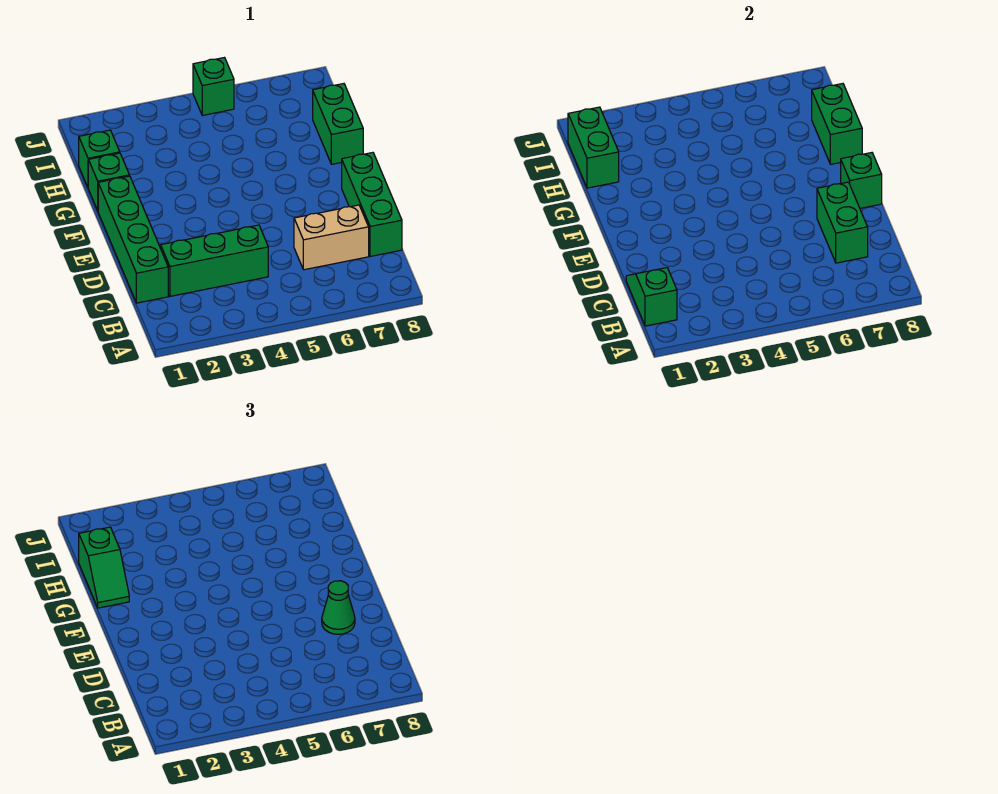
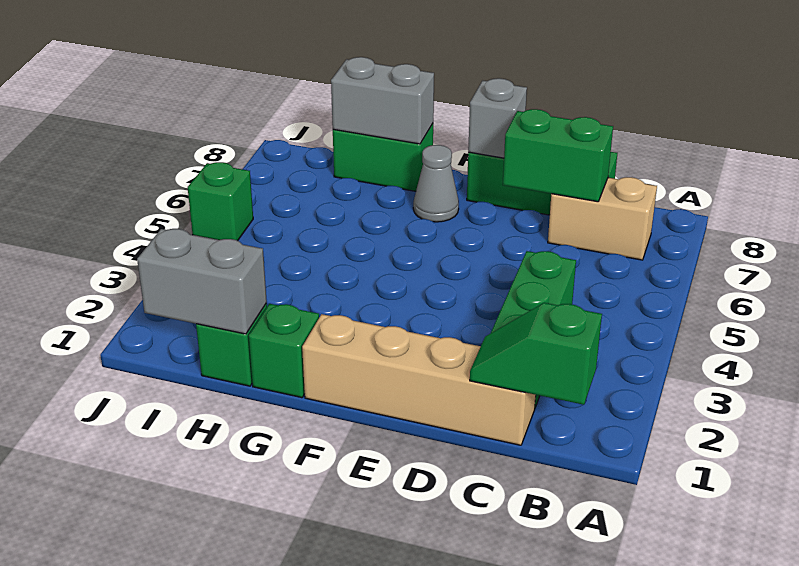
green brick C1:F1 level 1 -> tan brick C1:F1 level 1
tan brick C6:C7 level 1 -> tan brick B7:C7 level 1
green cone D7 level 3 -> none
green brick E8 level 2 -> grey brick E8 level 2
none -> grey cone F7 level 1
green slope G1:H1 level 3 top H -> none
green brick G8:H8 level 2 -> grey brick G8:H8 level 2
green brick H1:I1 level 2 -> grey brick H1:I1 level 2

